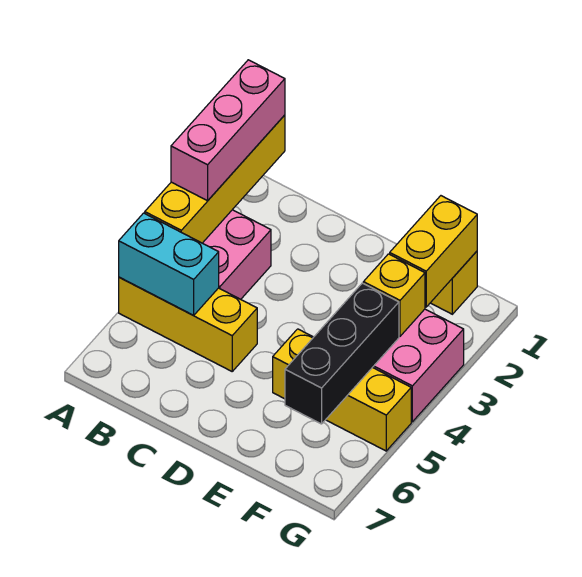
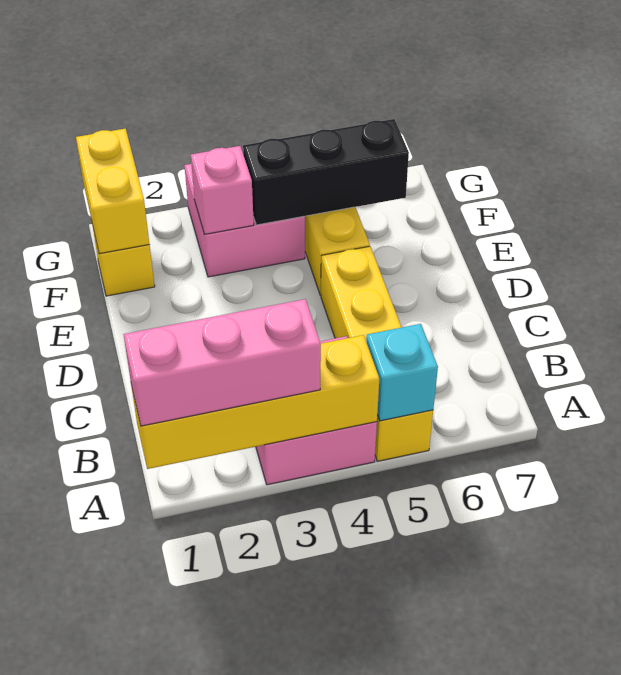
yellow brick A5:C5 level 1 -> yellow brick A5:D5 level 1
cyan brick A5:B5 level 2 -> cyan brick A5 level 2
yellow brick F1:F2 level 2 -> yellow brick F1:G1 level 2
yellow brick F3 level 2 -> pink brick F3 level 2

